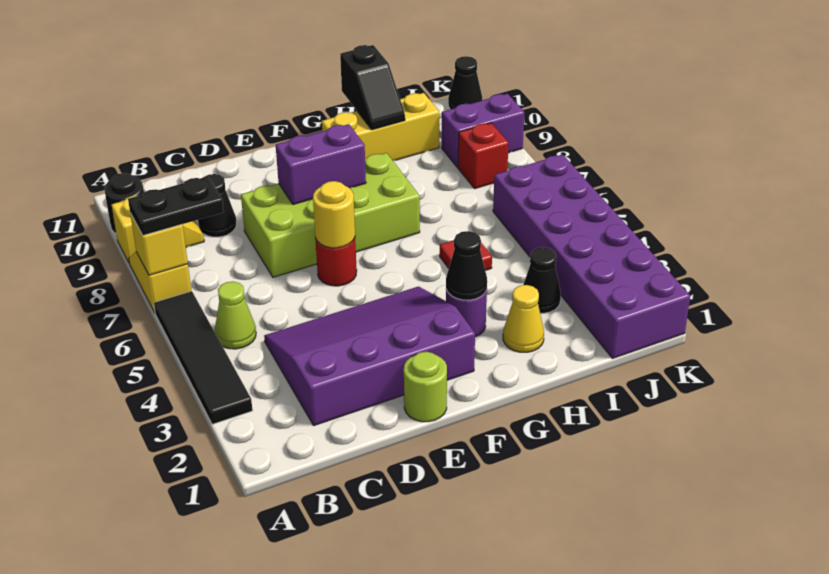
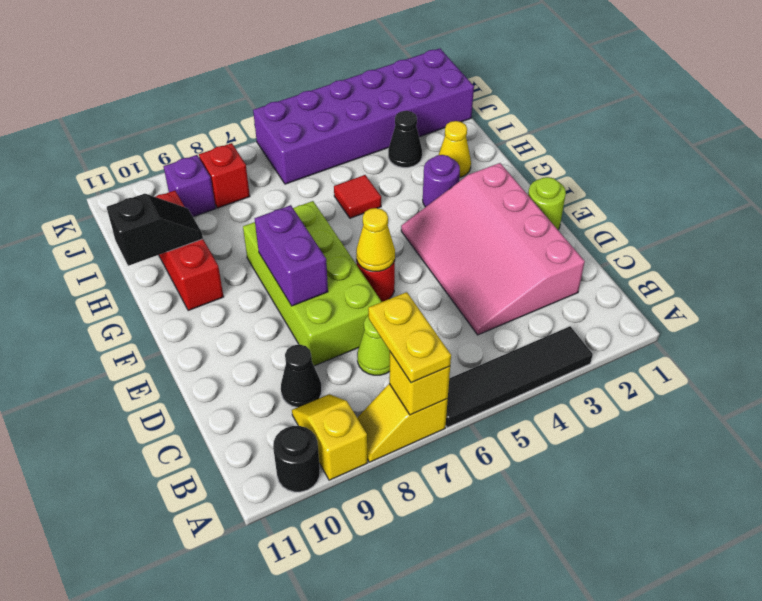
black plate A7:B7 level 3 -> yellow plate A7:B7 level 3
lime cone B5 level 1 -> lime cone C7 level 1
purple slope C2:F4 level 1 top 2 -> pink slope C2:F4 level 1 top 2
yellow round brick E6 level 2 -> yellow cone E6 level 2
black cone G3 level 2 -> none
yellow brick G10:I10 level 1 -> red brick G10:I10 level 1
purple brick J9:K9 level 1 -> purple brick J9 level 1
black cone K11 level 1 -> none

